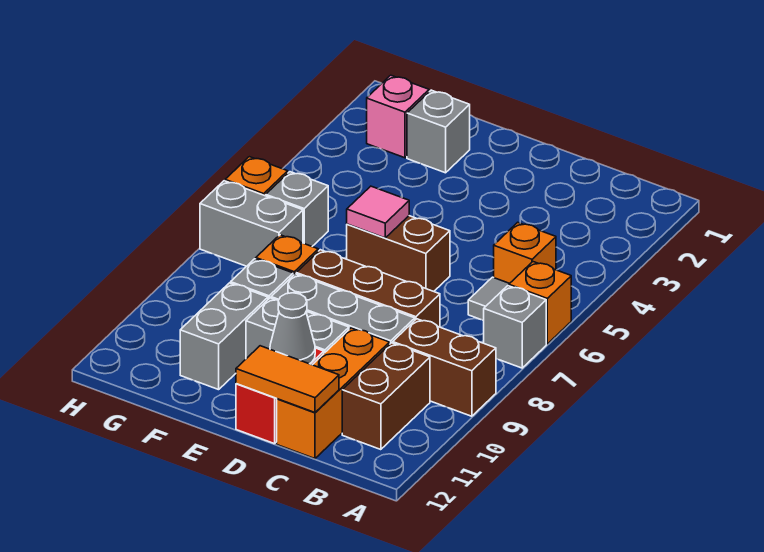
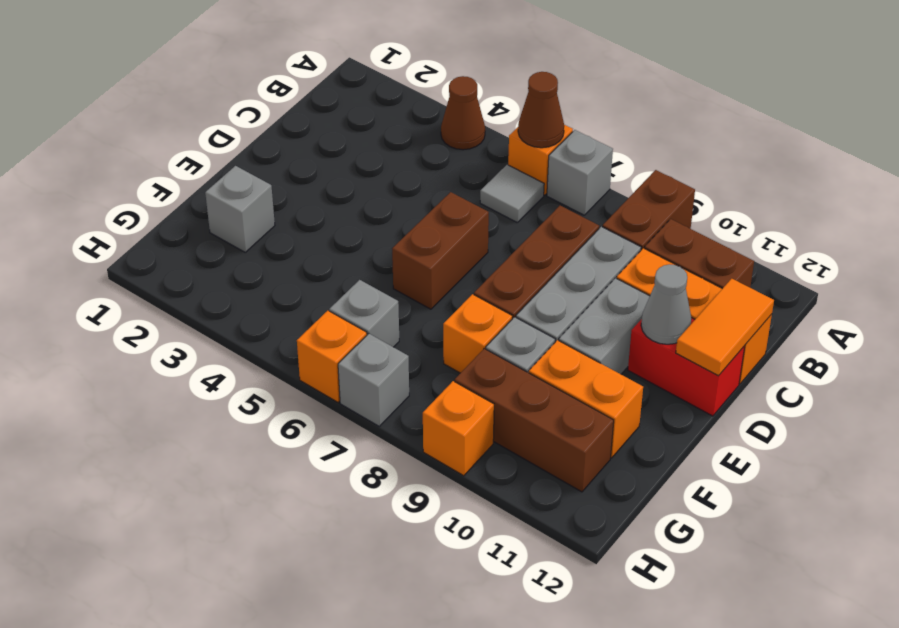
none -> brown cone A4 level 1
none -> brown cone A6 level 2
orange brick B5 level 1 -> orange brick H9 level 1
pink tile E6 level 2 -> none
grey brick F10:F11 level 1 -> orange brick F10:F11 level 1
pink brick G2 level 1 -> none
grey brick G7:H7 level 1 -> grey brick H7 level 1
none -> brown brick G9:G11 level 1

